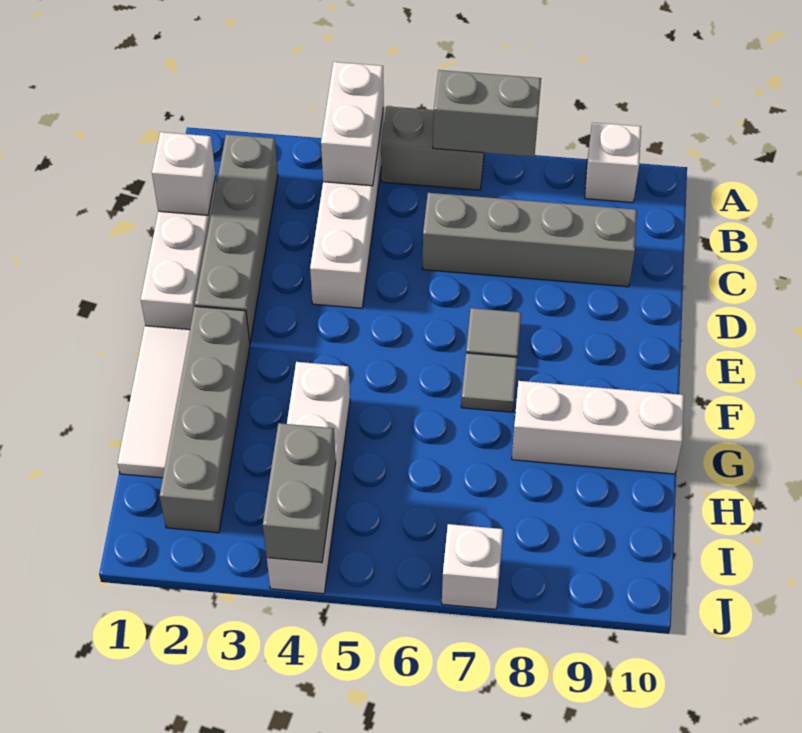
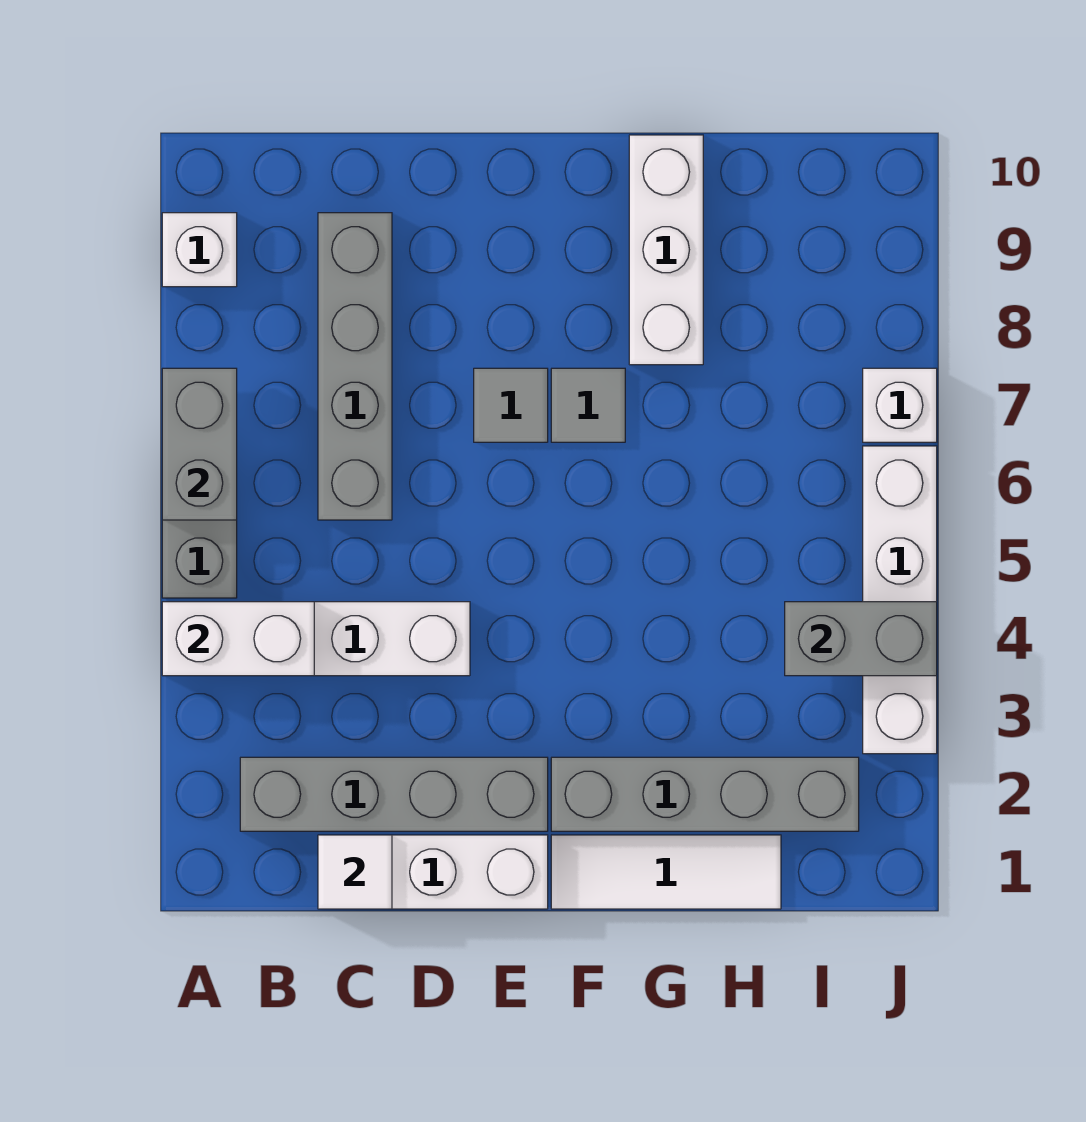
white brick C1 level 2 -> white tile C1 level 2
white brick G4:J4 level 1 -> white brick J3:J6 level 1

